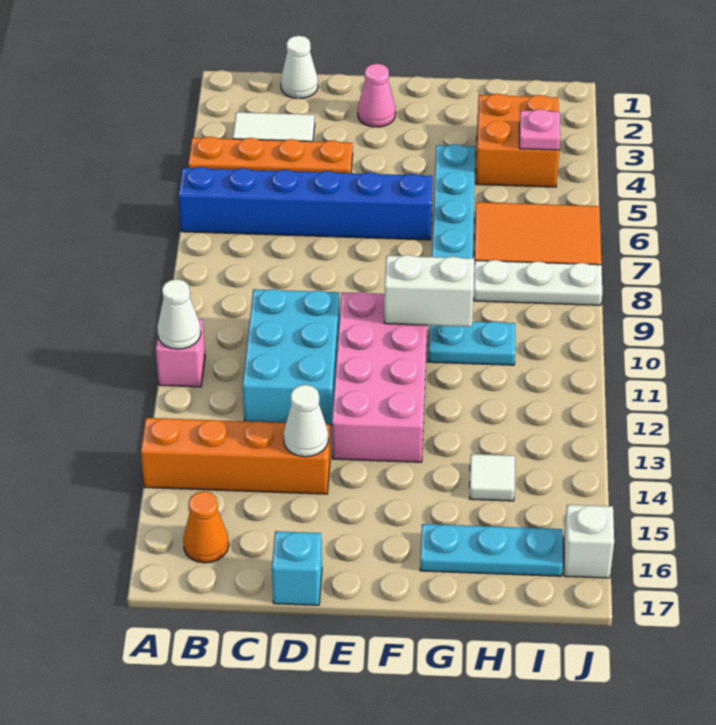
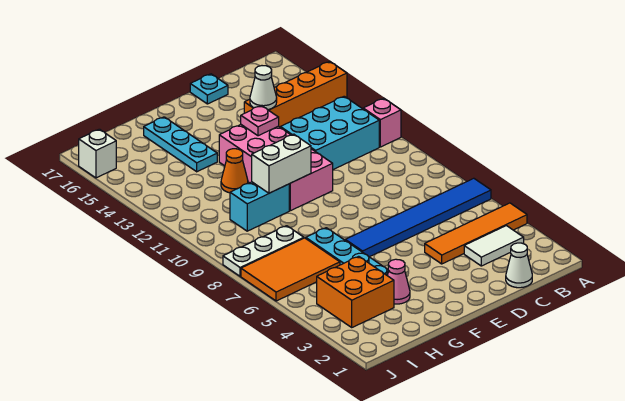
orange plate A4:D4 level 1 -> orange tile A4:D4 level 1
blue brick A6:F6 level 1 -> blue tile A6:F6 level 1
white cone A11 level 2 -> none
orange cone B16 level 1 -> orange cone G12 level 1
cyan brick C10:D12 level 1 -> cyan brick B11:D12 level 1
cyan brick D17 level 1 -> cyan plate D17 level 1
pink cone E2 level 1 -> pink cone G3 level 1
cyan plate G10:H10 level 1 -> cyan brick G10:H10 level 1
cyan plate G16:I16 level 1 -> cyan plate G14:G16 level 1
white tile H14 level 1 -> none
pink plate I4 level 2 -> pink plate E13 level 2

